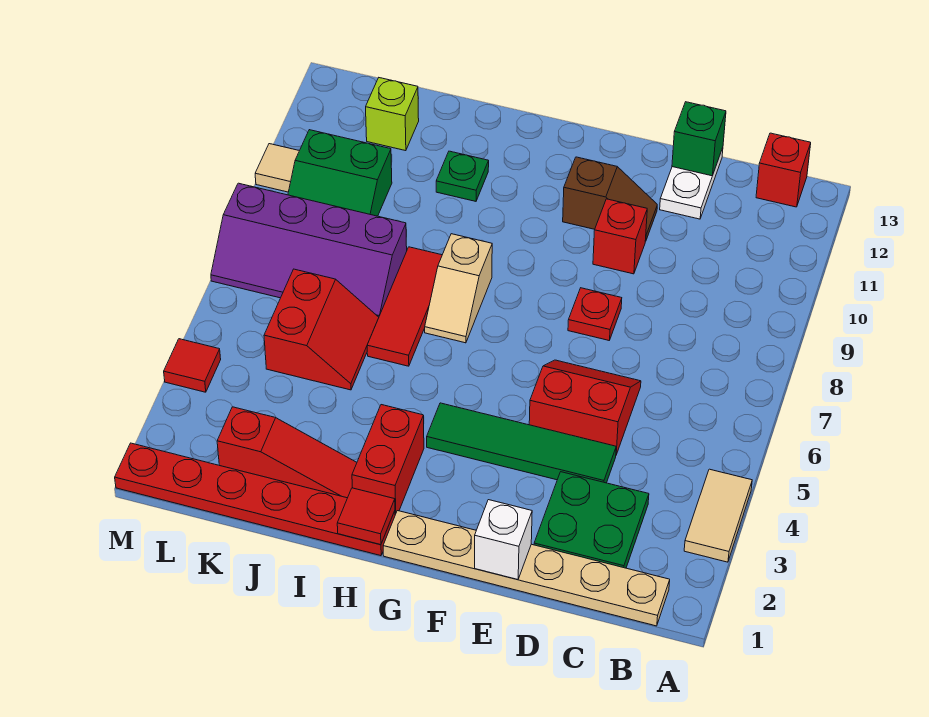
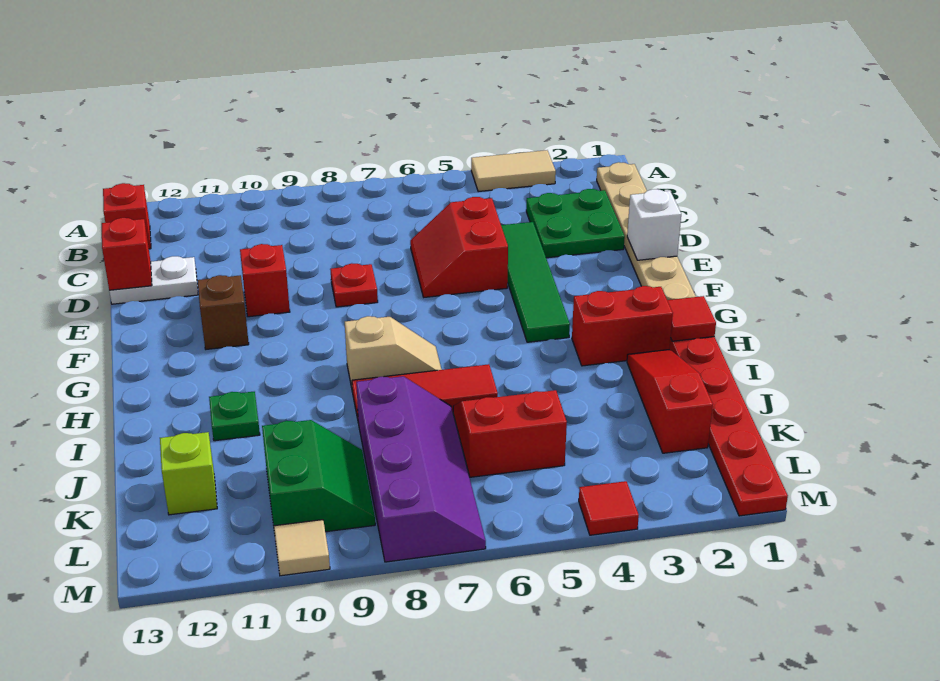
green brick D13 level 2 -> red brick D13 level 2

